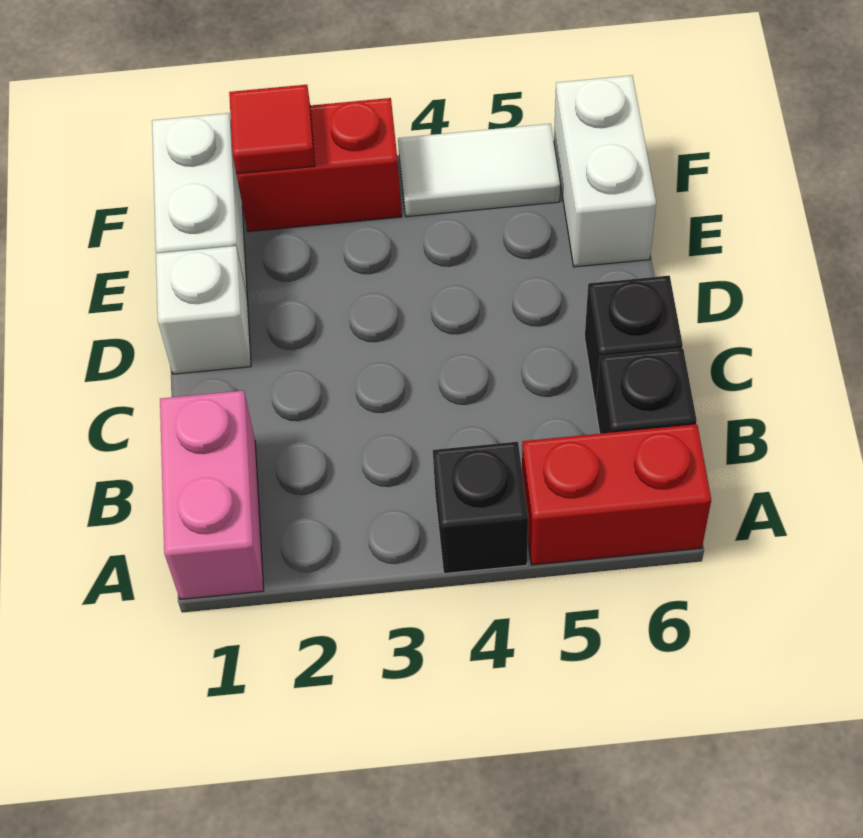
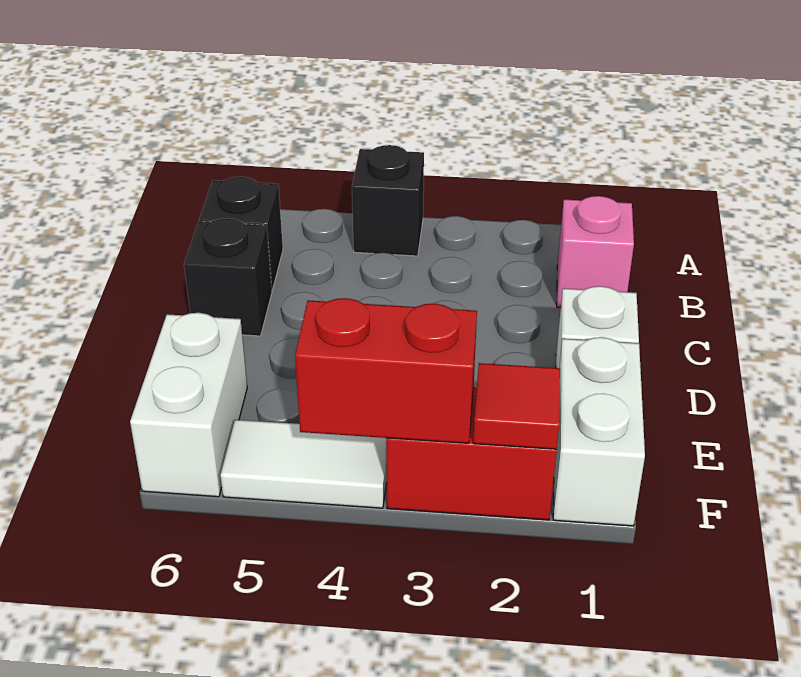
pink brick A1:B1 level 1 -> pink brick B1 level 1
red brick A5:A6 level 1 -> red brick F3:F4 level 2

